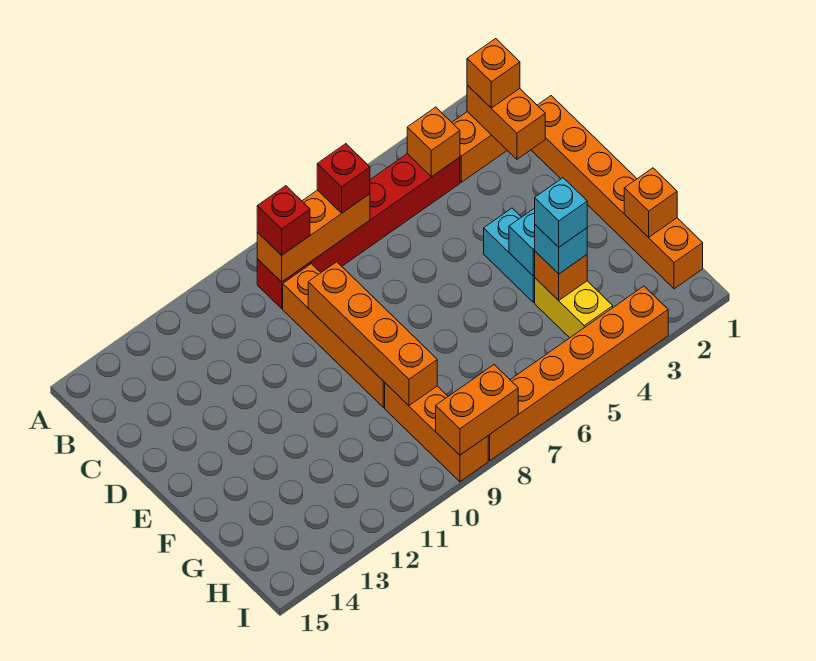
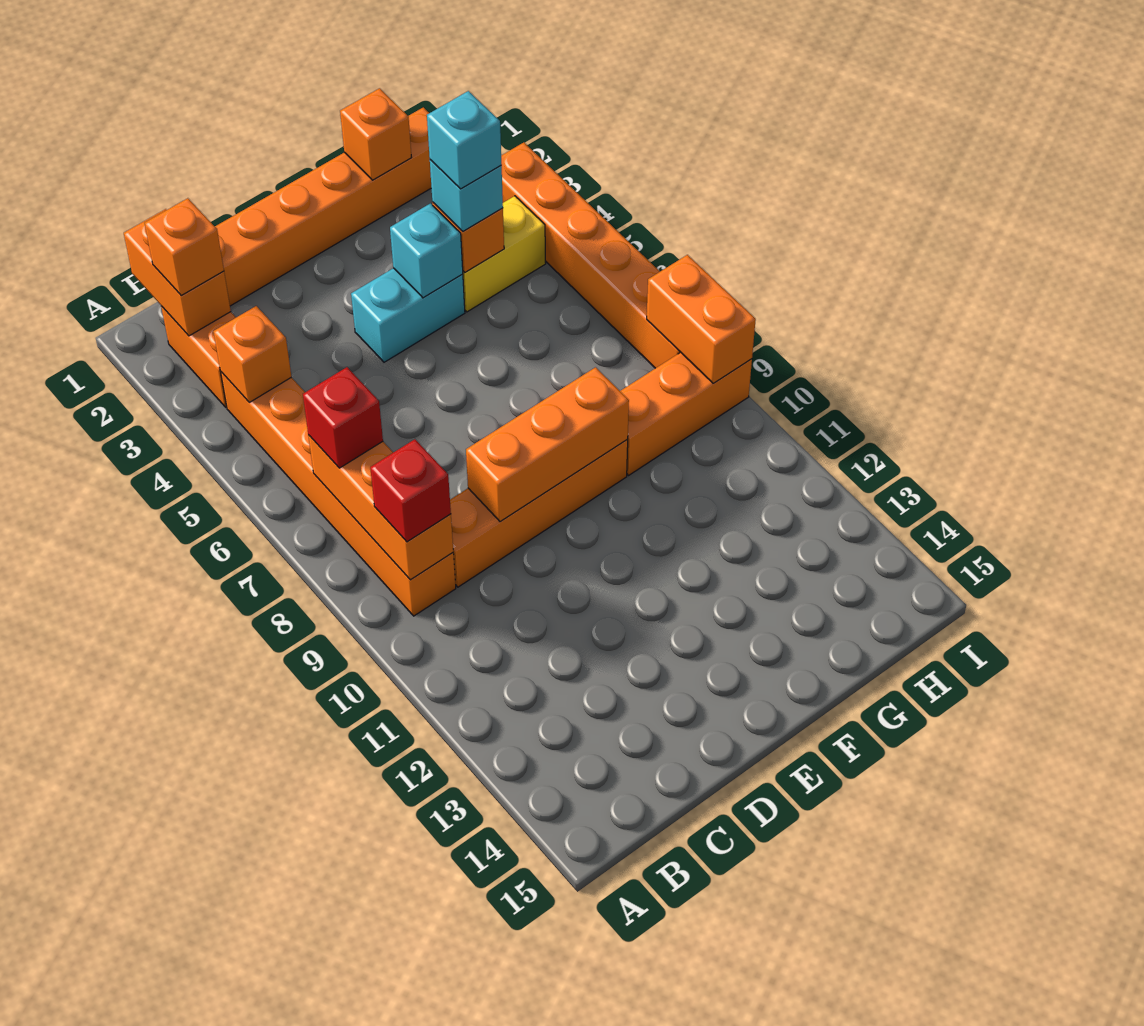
orange brick B2:C2 level 2 -> orange brick B1:B2 level 2
red brick B4:B9 level 1 -> orange brick B4:B9 level 1
orange brick D9:G9 level 2 -> orange brick D9:F9 level 2

